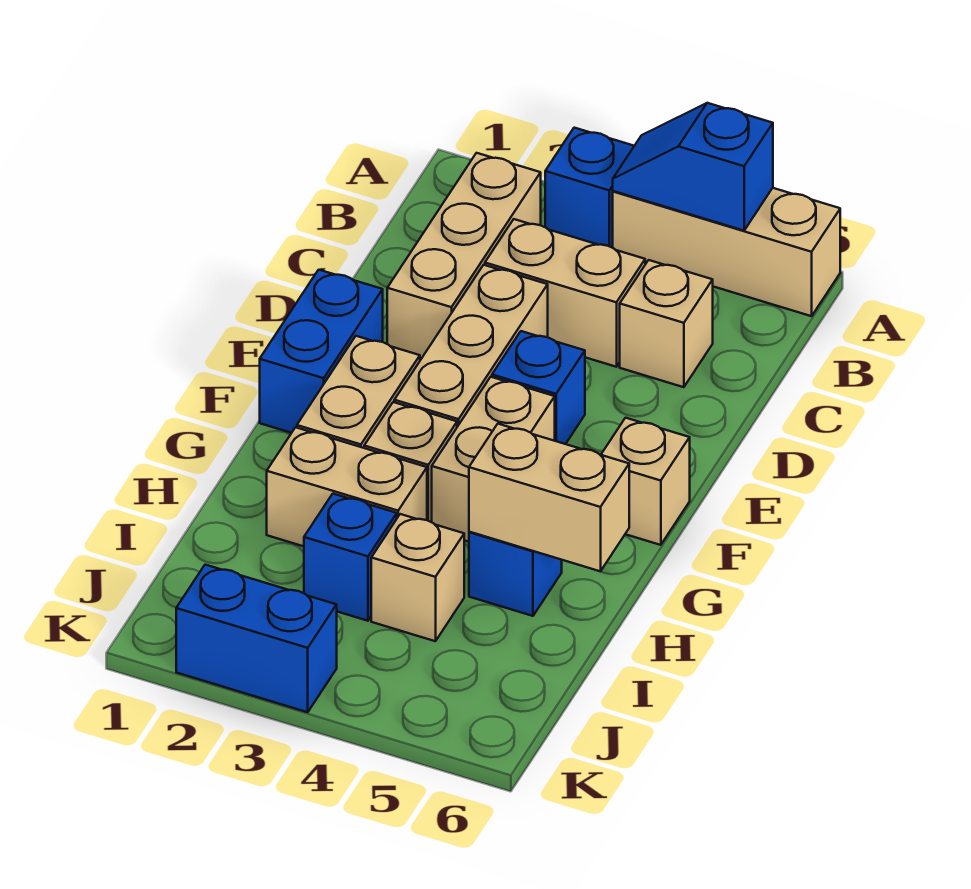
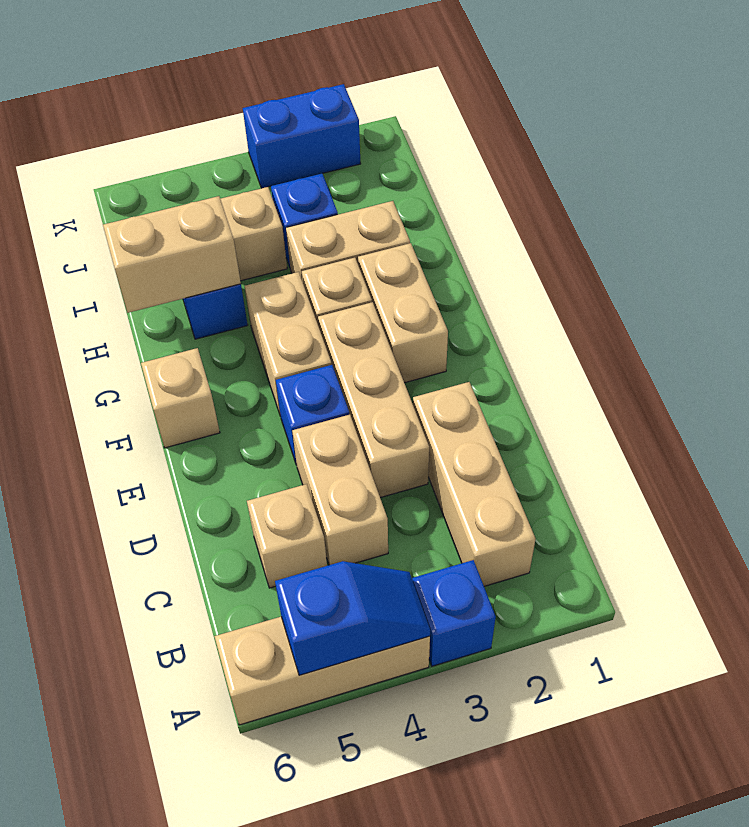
tan brick C3:C4 level 1 -> tan brick C4:D4 level 1
blue brick E1:F1 level 1 -> none

